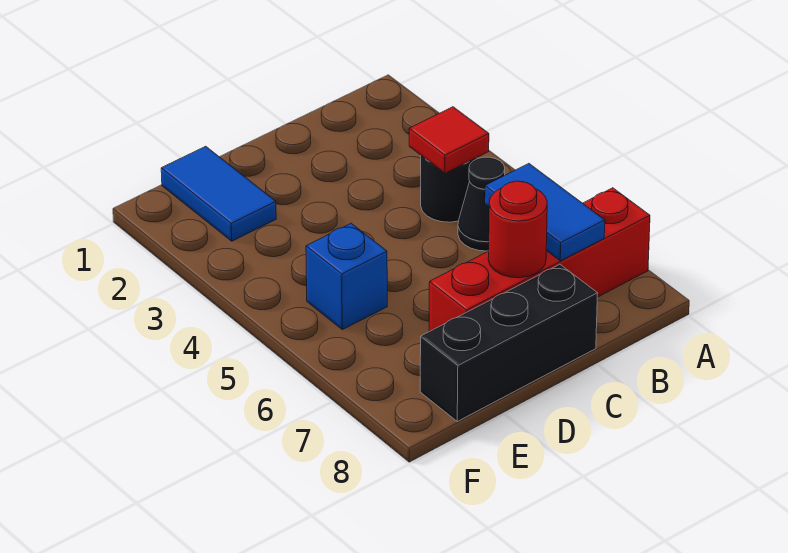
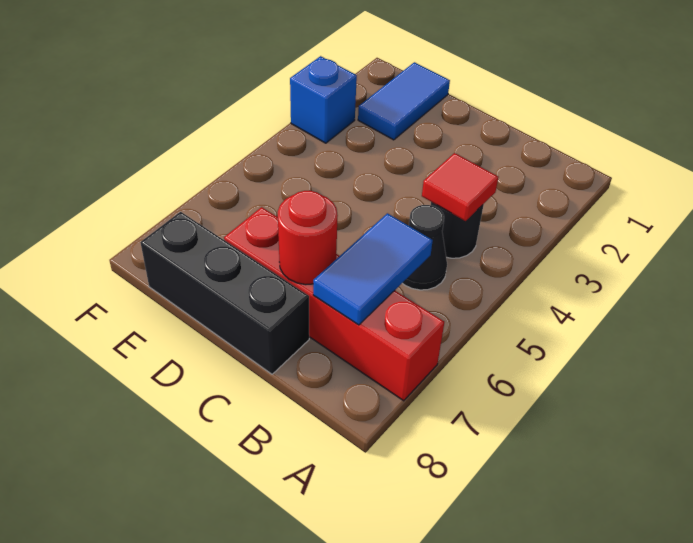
blue brick E5 level 1 -> blue brick F3 level 1

